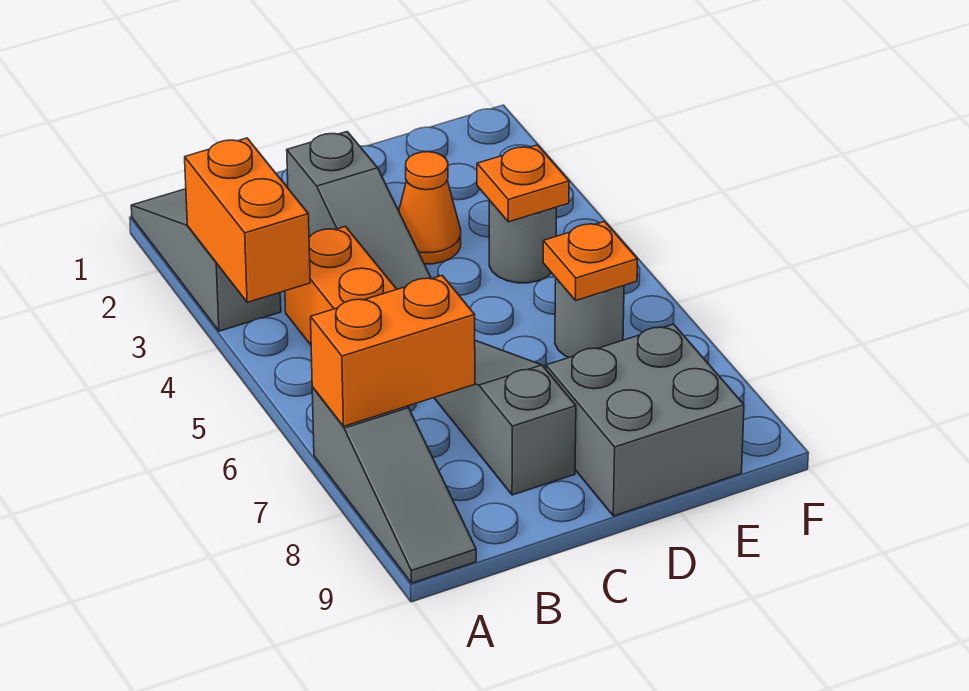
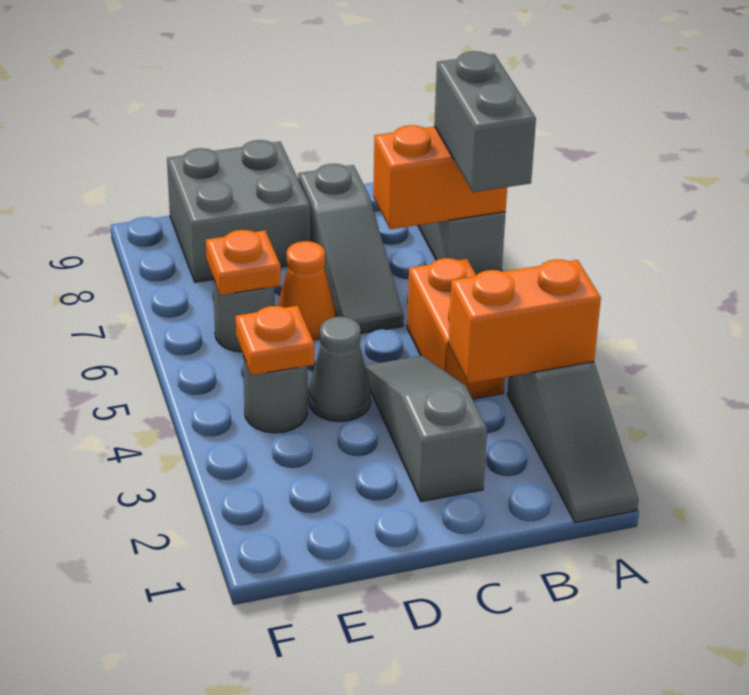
orange brick A3:A4 level 2 -> orange brick A3:B3 level 2
none -> grey brick A6:A7 level 3
orange cone D3 level 1 -> orange cone D6 level 1
none -> grey cone D4 level 1

